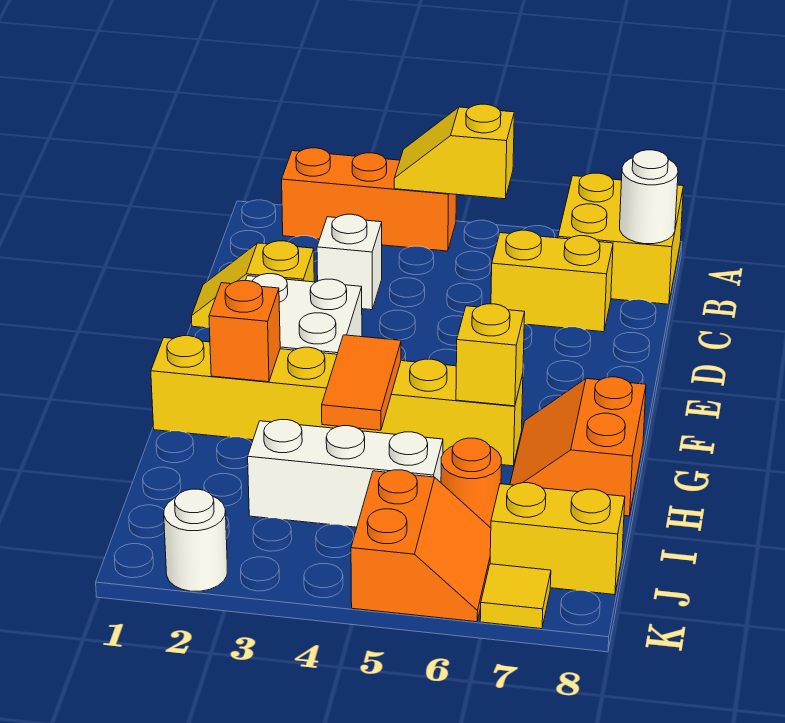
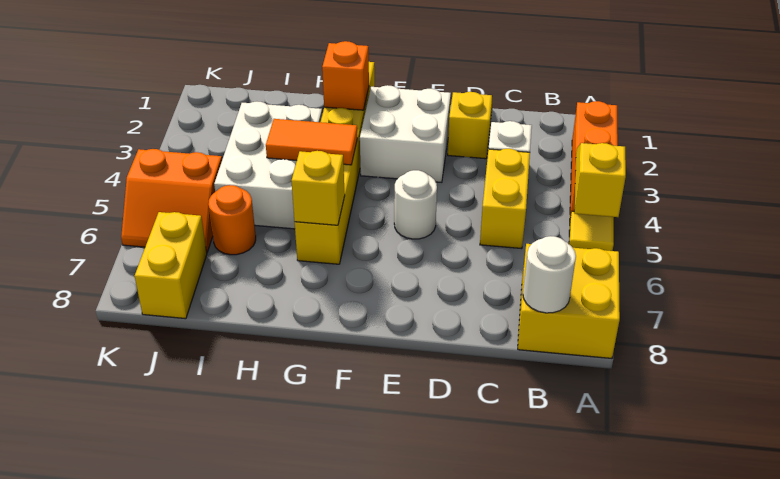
yellow brick C6:C7 level 1 -> yellow brick C4:C5 level 1
orange slope G7:H8 level 1 top 8 -> none
white brick I3:I5 level 1 -> white brick H3:I5 level 1
white round brick K2 level 1 -> white round brick E5 level 1
yellow tile K7 level 1 -> yellow tile A5 level 1

